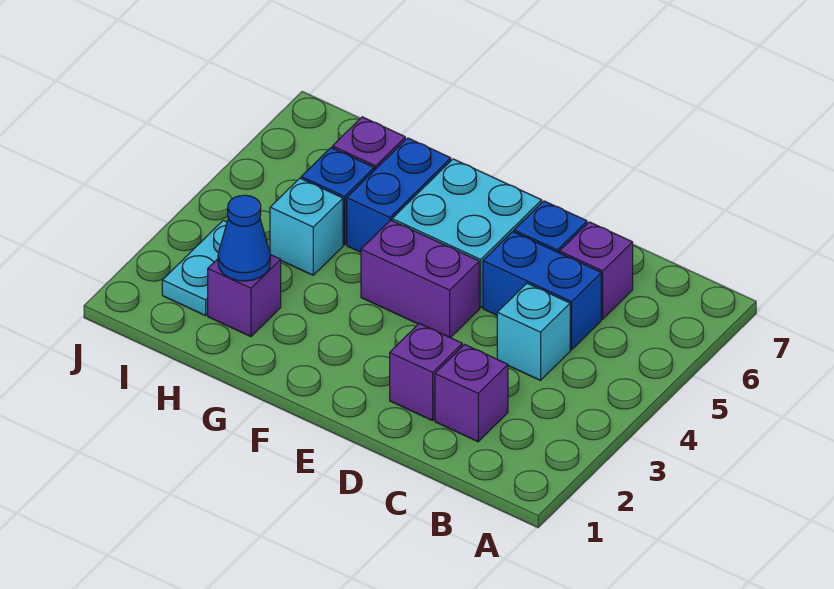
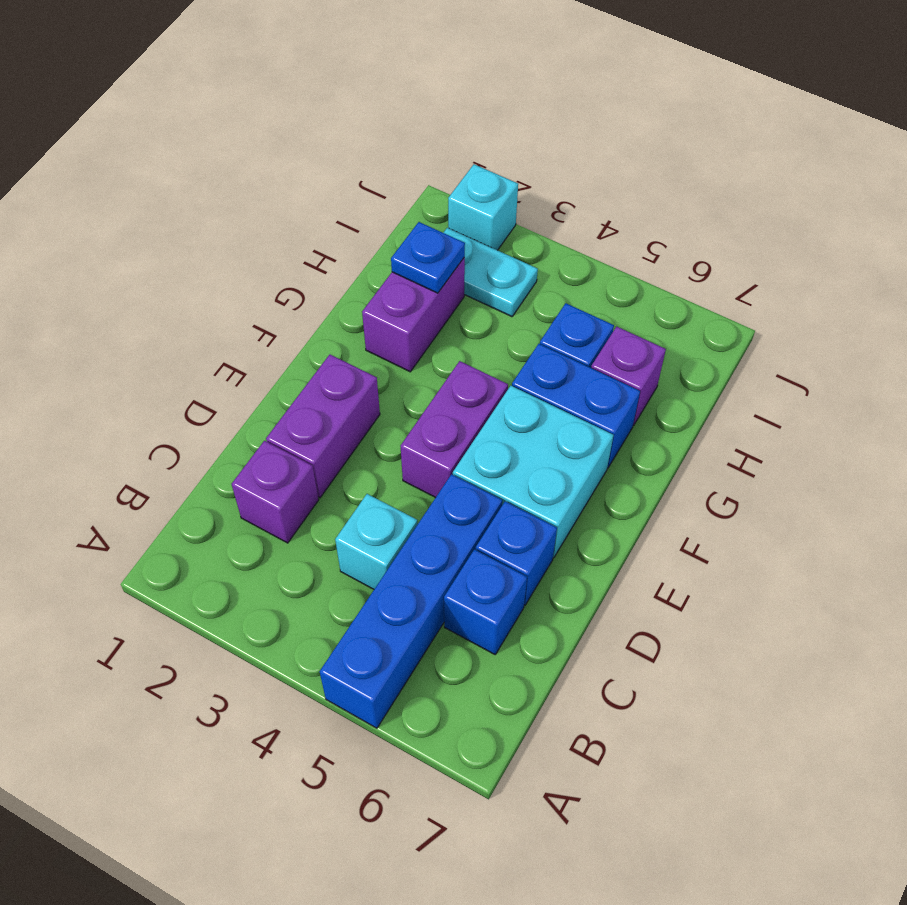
blue brick C5:D5 level 1 -> blue brick A5:D5 level 1
purple brick C6 level 1 -> blue brick C6 level 1
purple brick D2 level 1 -> purple brick D2:E2 level 1
purple brick H2 level 1 -> purple brick G2:H2 level 1
blue cone H2 level 2 -> blue plate H2 level 2
cyan brick H4 level 1 -> cyan brick J2 level 1

